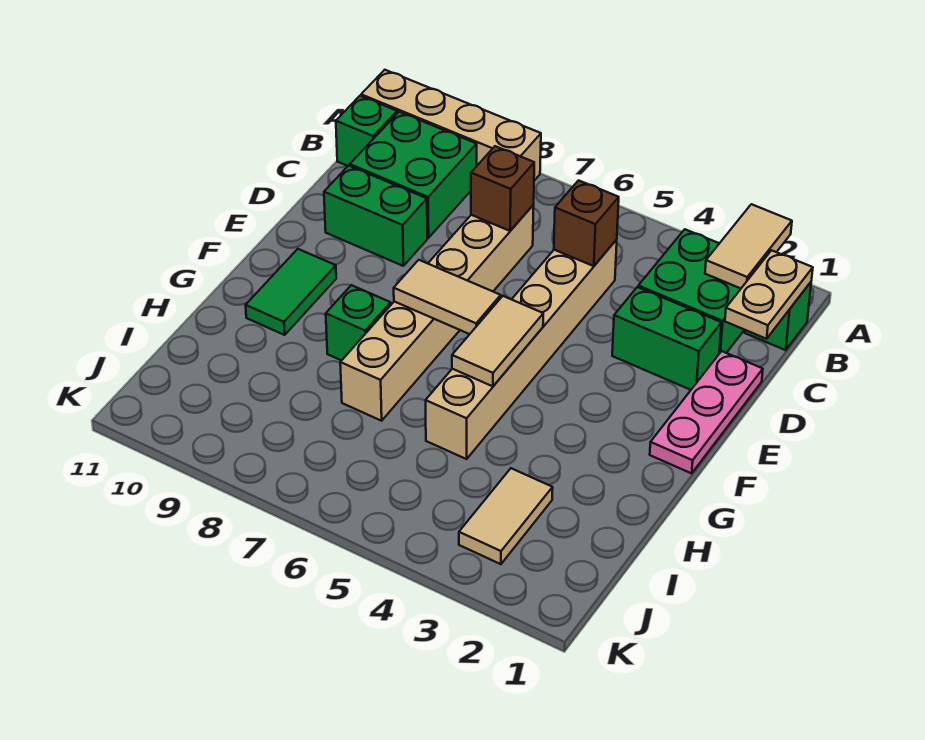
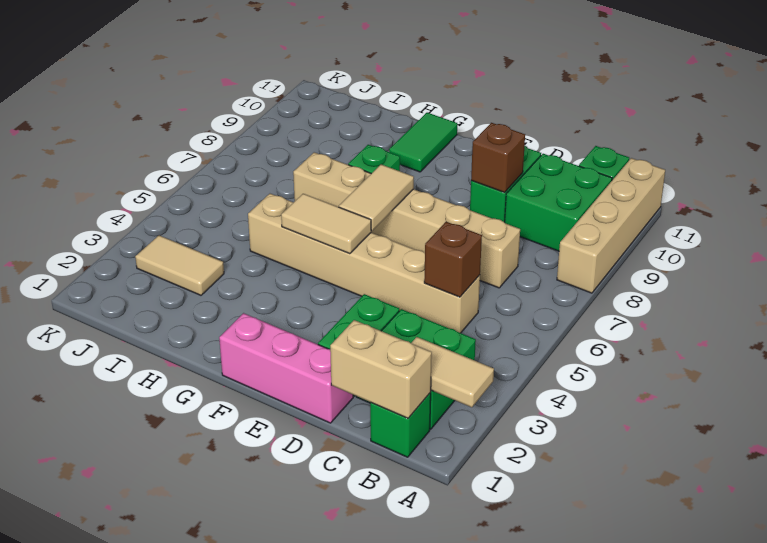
tan plate B1:C1 level 2 -> tan brick B1:C1 level 2
brown brick C7 level 2 -> brown brick D9 level 2
pink plate D1:F1 level 1 -> pink brick D1:F1 level 1
green tile F10:G10 level 1 -> green tile G10:G11 level 1

